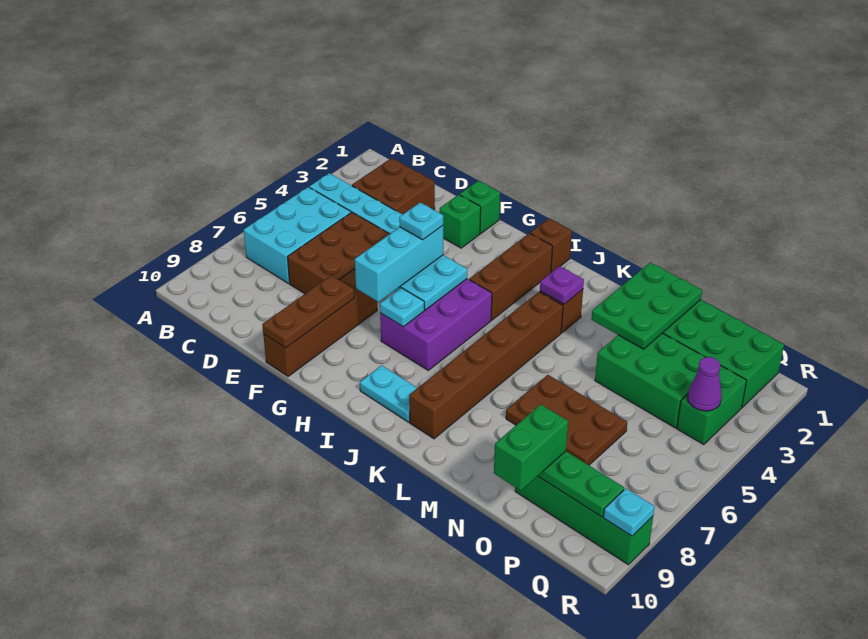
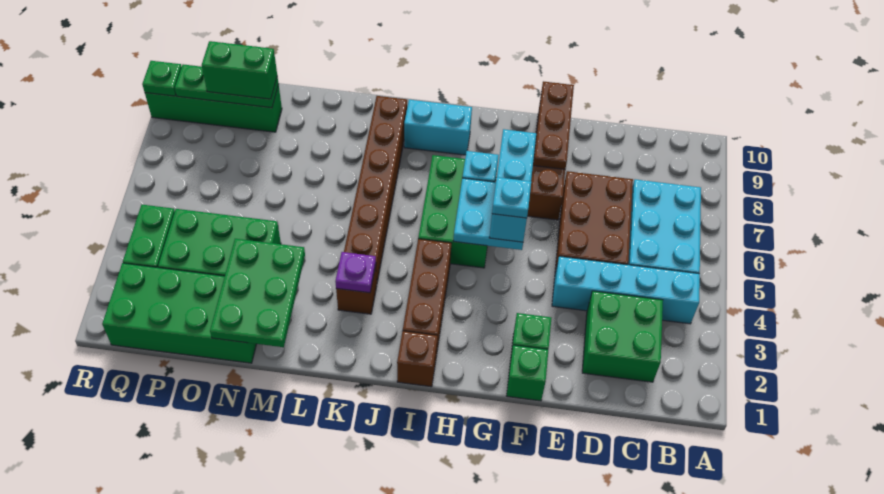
brown brick C2:D3 level 1 -> green brick C2:D3 level 1
purple brick H5:I7 level 1 -> green brick H5:I7 level 1
cyan plate I9:J9 level 1 -> cyan brick I9:J9 level 1
brown plate M6:O7 level 1 -> none
green brick O9:O10 level 3 -> green brick O9:P9 level 3
purple cone Q4 level 2 -> none
cyan plate R9 level 2 -> green plate R9 level 2

